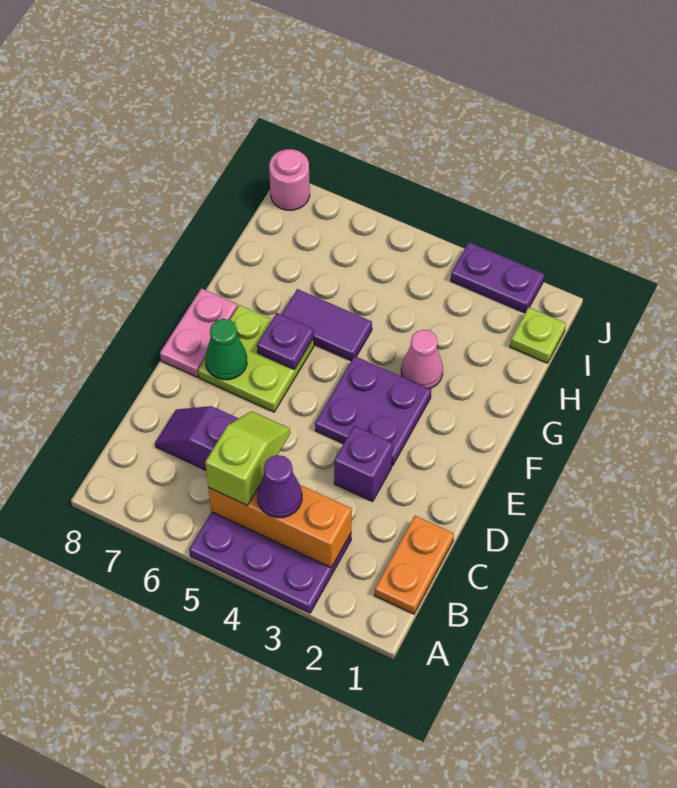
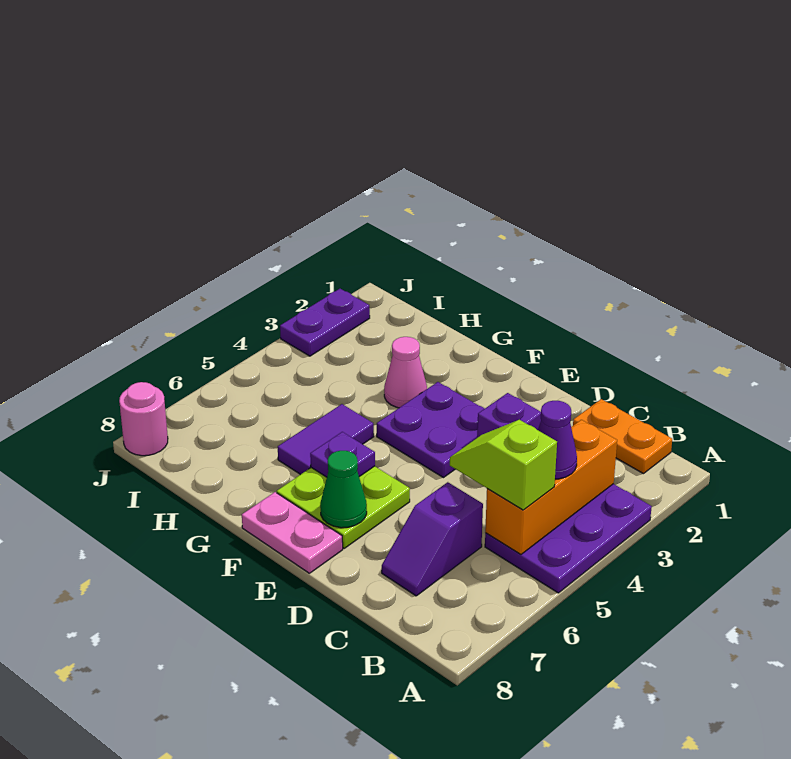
lime plate I1 level 1 -> none

